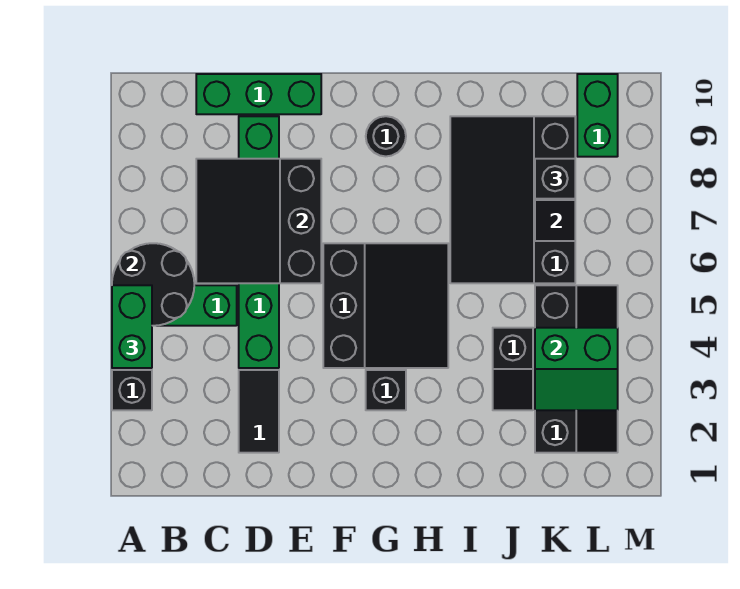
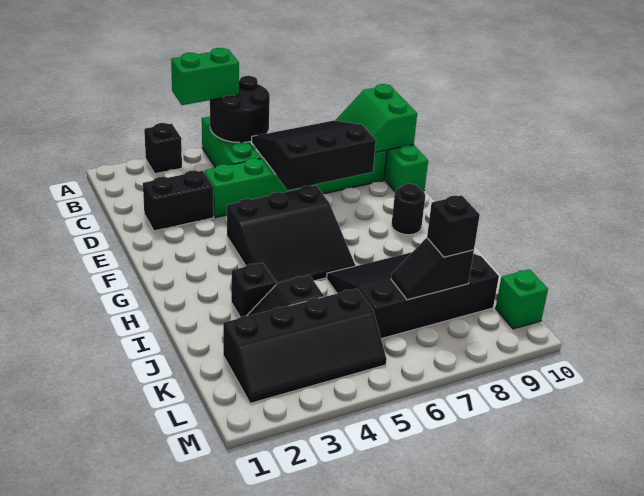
black tile D2:D3 level 1 -> black brick D2:D3 level 1
black brick G3 level 1 -> black brick I3 level 1
green slope K3:L4 level 2 top 4 -> green slope C9:D10 level 2 top 10
green brick L9:L10 level 1 -> green brick L10 level 1

